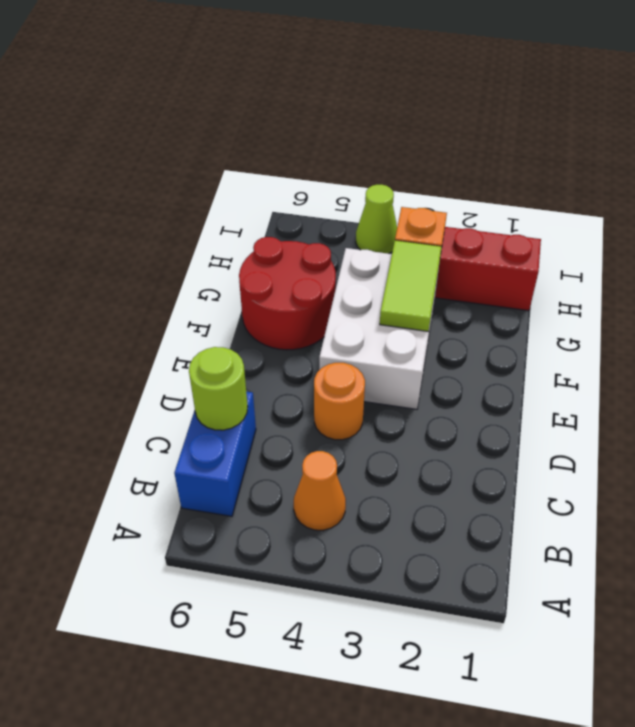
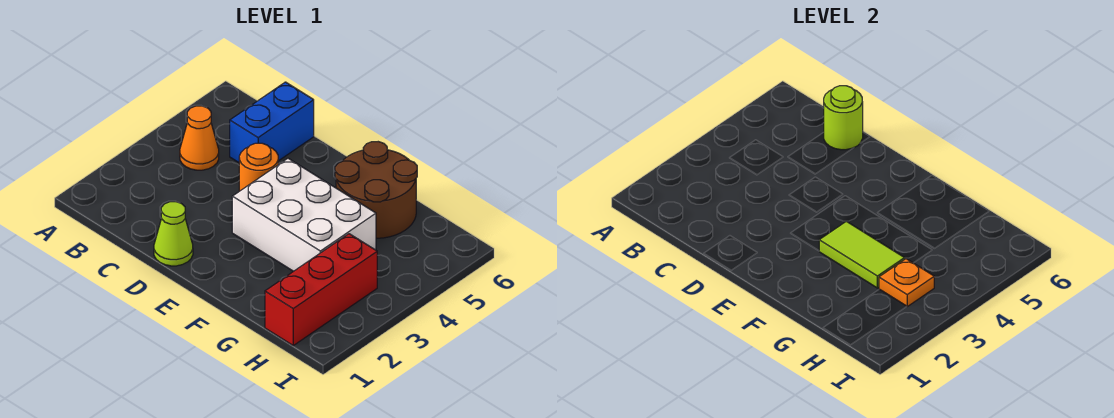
blue brick B6:C6 level 1 -> blue brick C5:C6 level 1
red round brick F5:G6 level 1 -> brown round brick F5:G6 level 1
lime cone I4 level 1 -> lime cone D1 level 1

